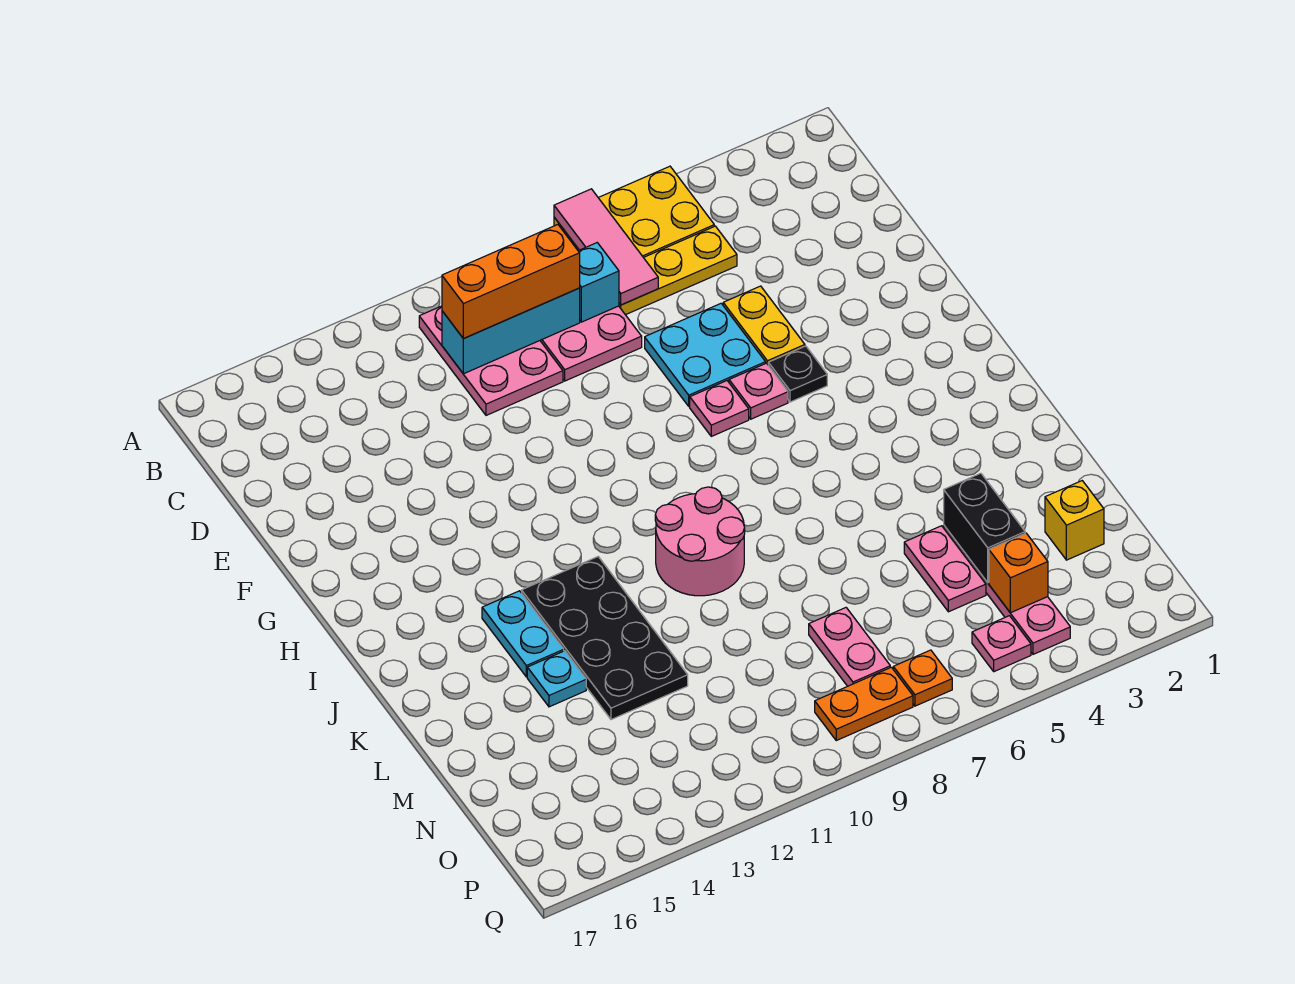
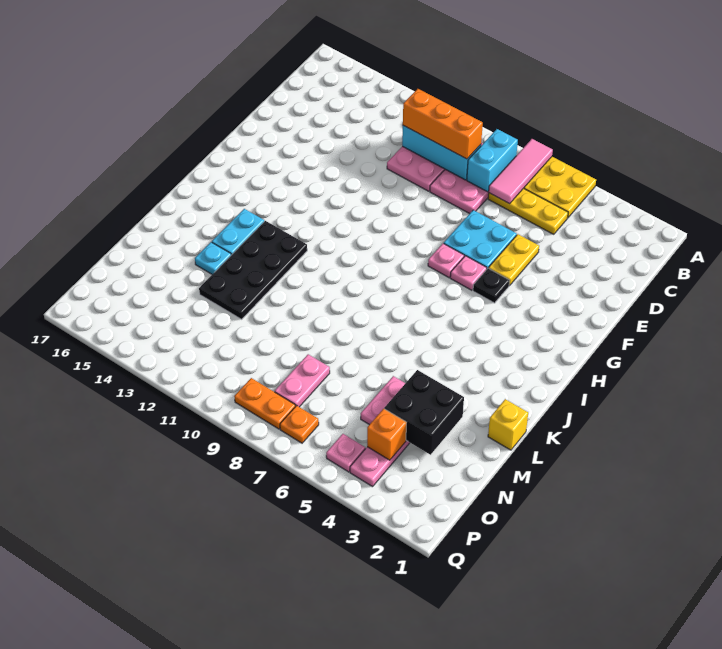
cyan brick C8 level 2 -> cyan brick B8:C8 level 2
pink round brick J9:K10 level 1 -> none
black brick M4:N4 level 2 -> black brick M3:N4 level 2
yellow brick N2 level 1 -> yellow brick L1 level 1

